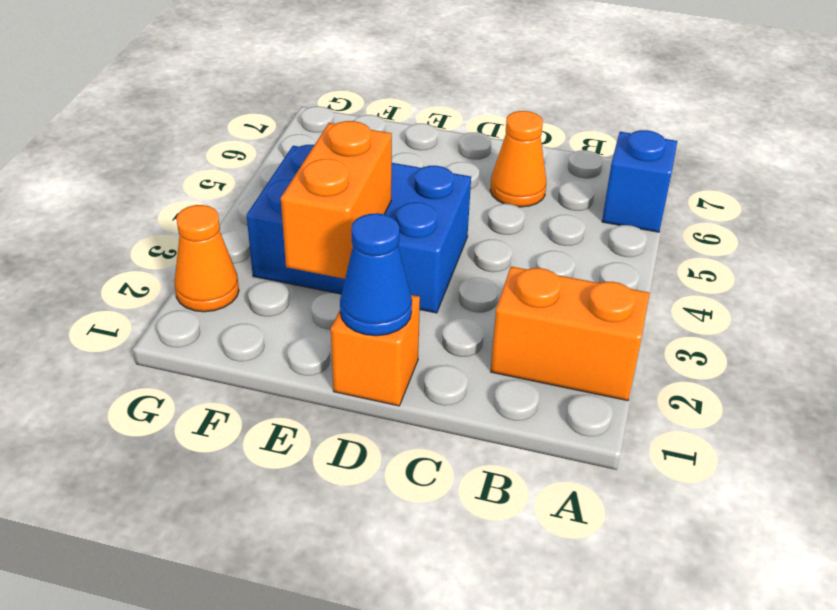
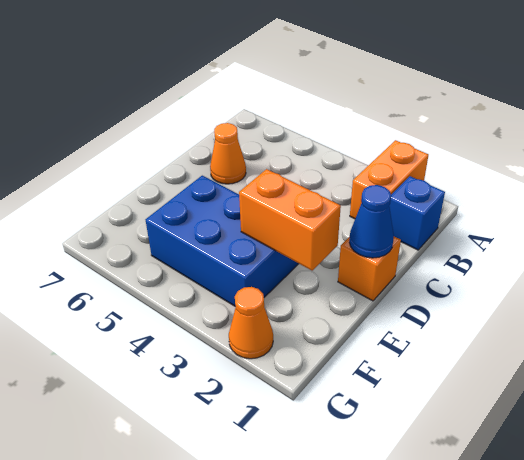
blue brick A6 level 1 -> blue brick B1 level 1
blue brick D3:F4 level 1 -> blue brick E3:F5 level 1

